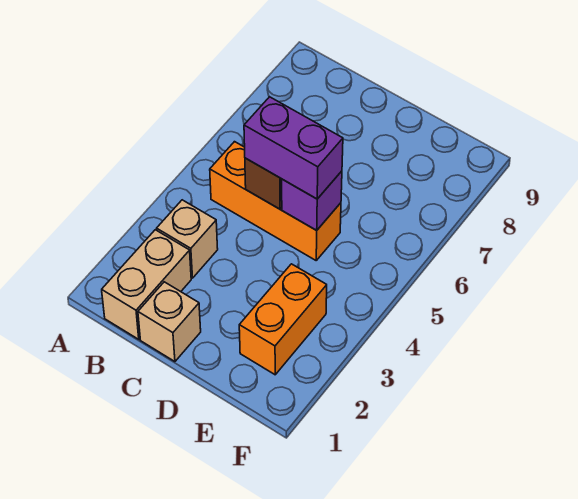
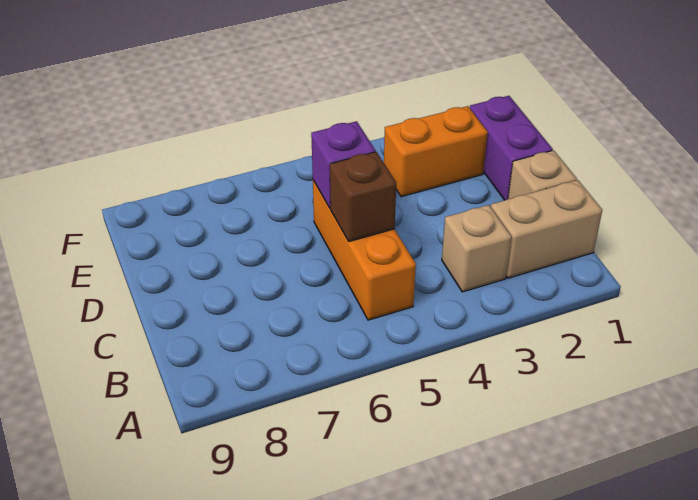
purple brick C5:D5 level 3 -> purple brick D1:E1 level 1

